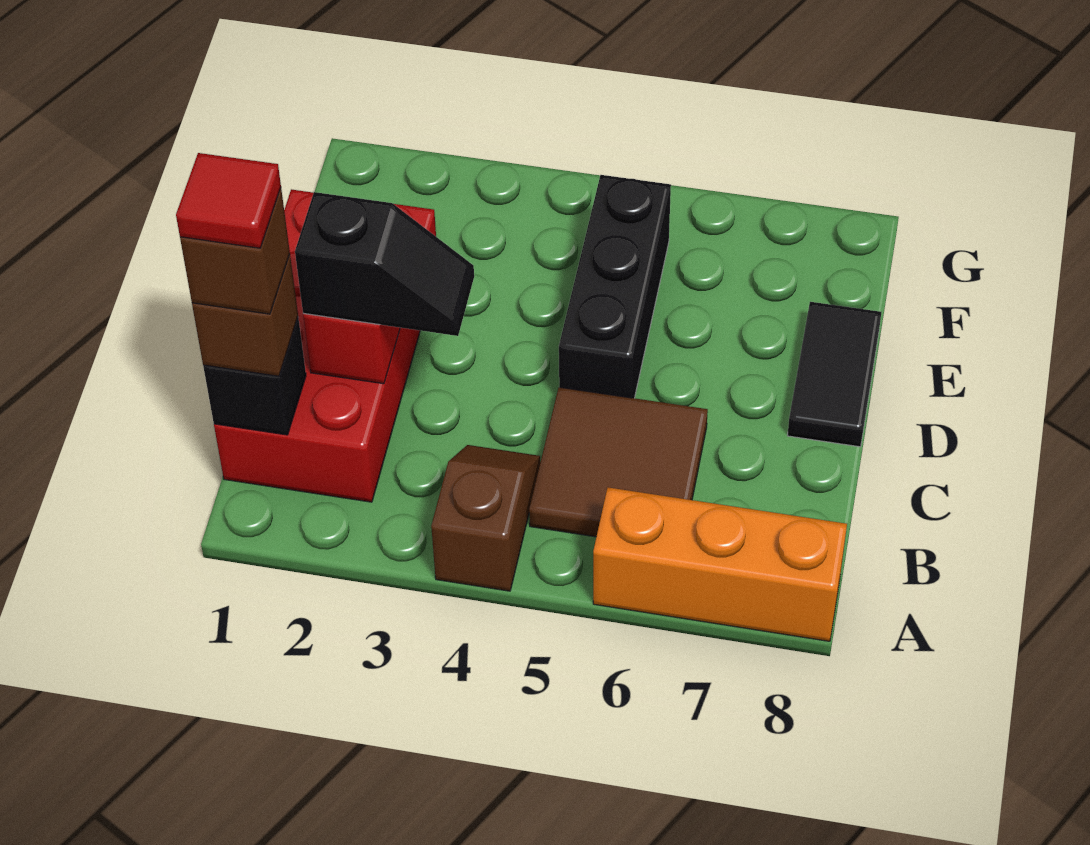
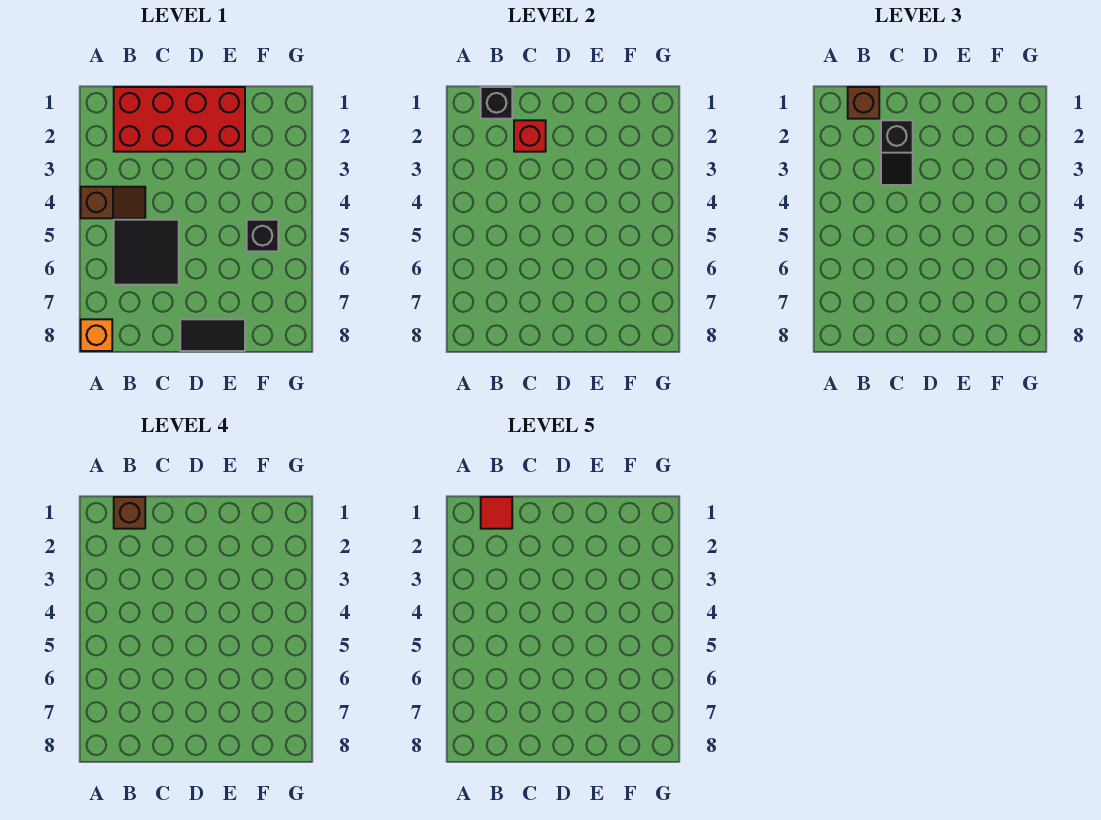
orange brick A6:A8 level 1 -> orange brick A8 level 1
brown tile B5:C6 level 1 -> black tile B5:C6 level 1
black brick D5:F5 level 1 -> black brick F5 level 1

